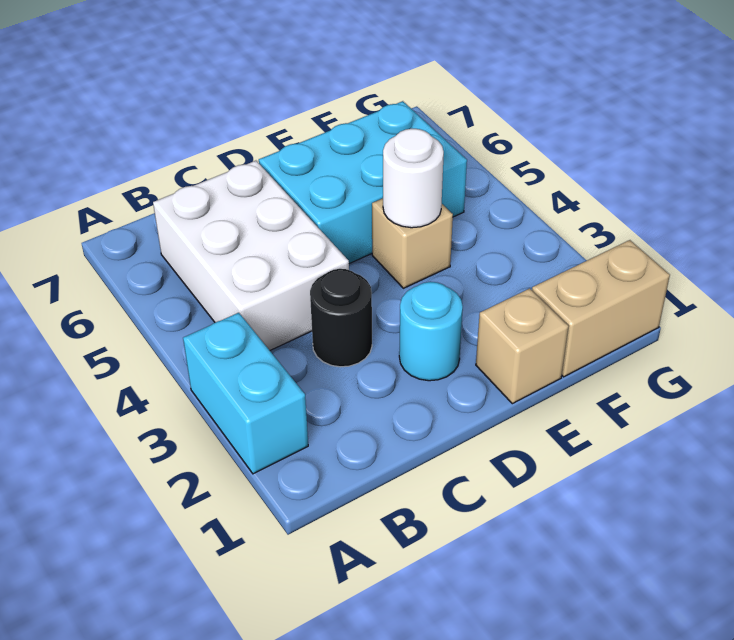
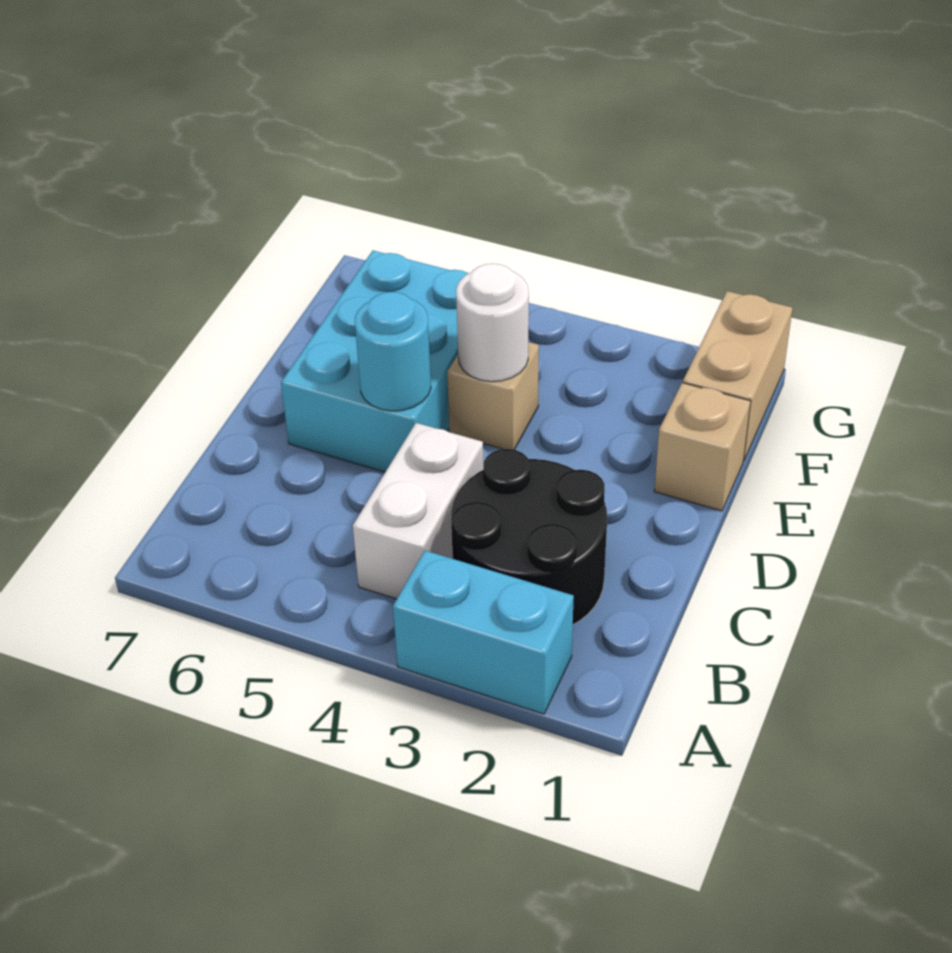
white brick B4:C6 level 1 -> white brick B4:C4 level 1
black round brick C3 level 1 -> black round brick B2:C3 level 1
cyan round brick D2 level 1 -> cyan round brick D5 level 2

